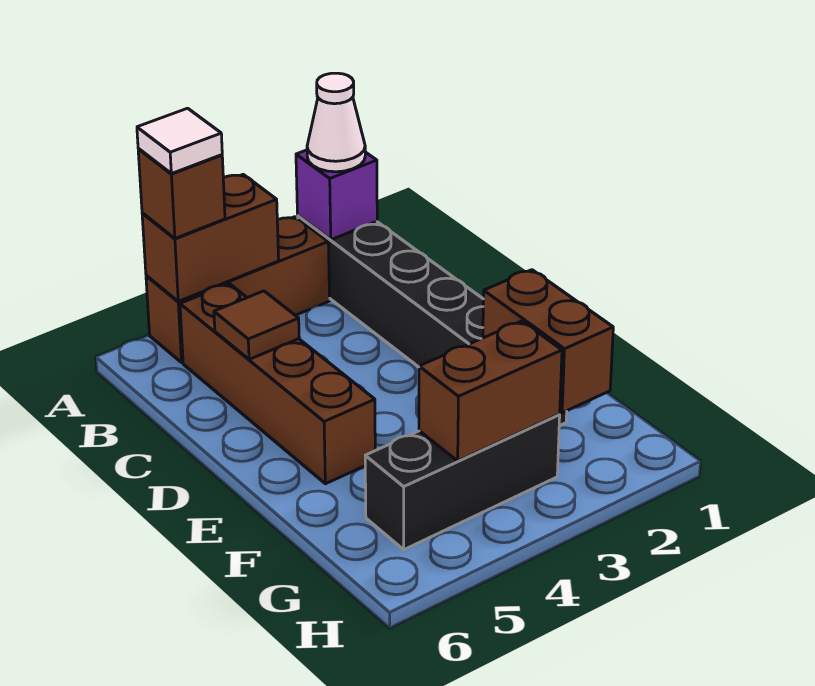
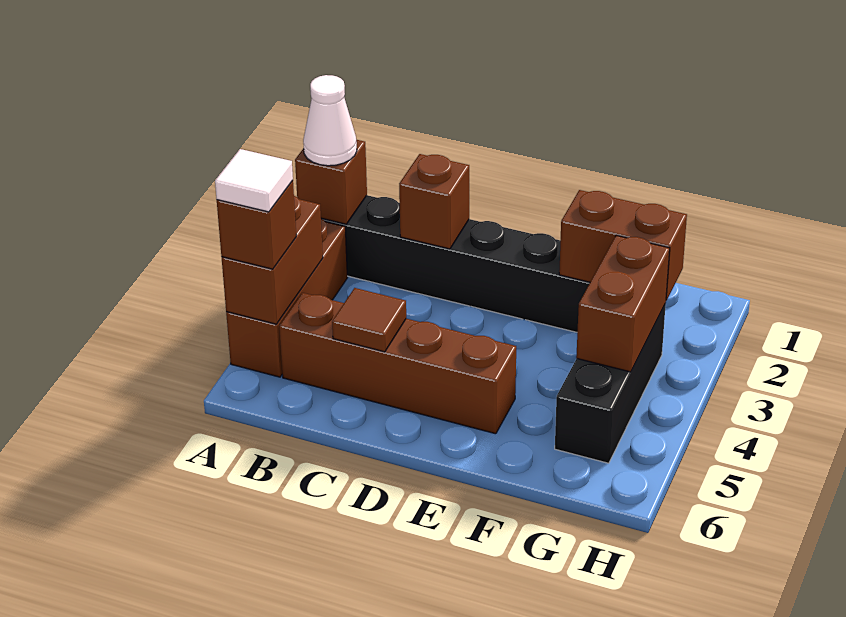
purple brick A2 level 2 -> brown brick A2 level 2
none -> brown brick C2 level 2

